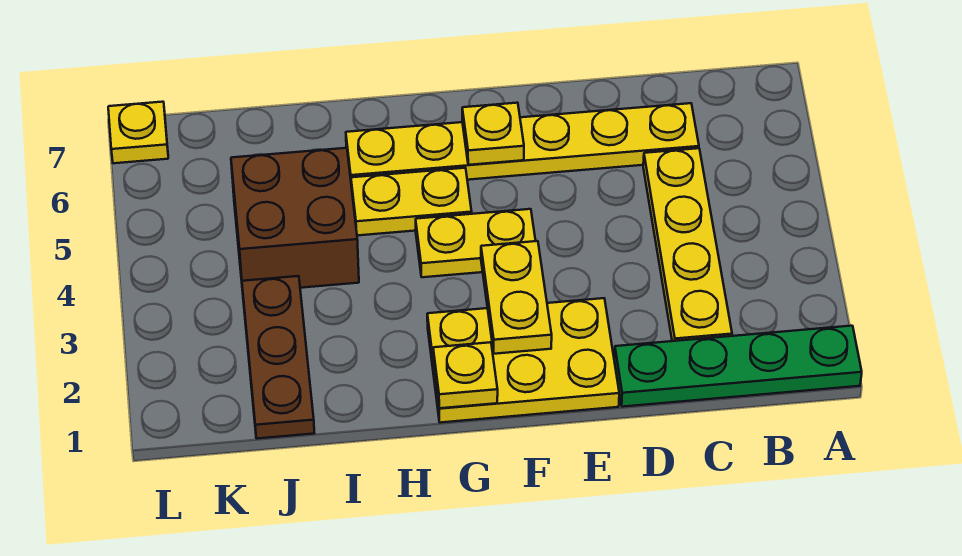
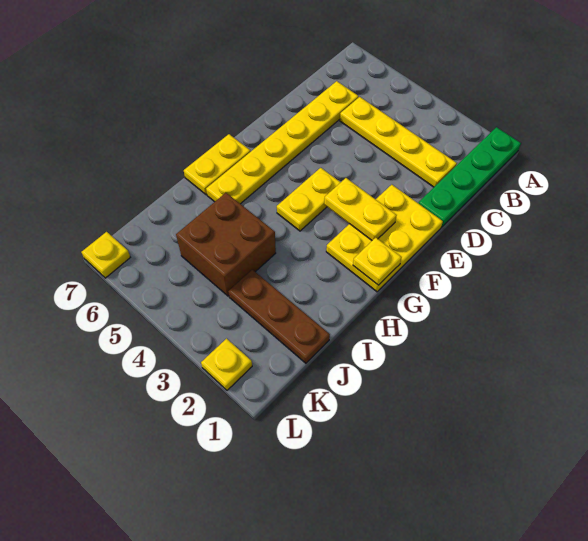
yellow plate F6 level 2 -> yellow plate L2 level 1
yellow plate G5:H5 level 1 -> yellow plate G7:H7 level 1

